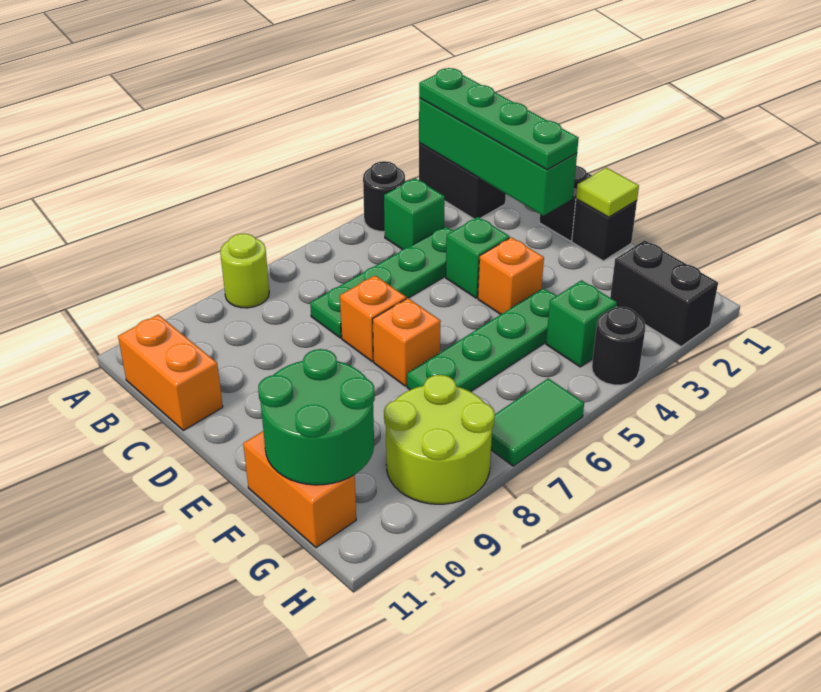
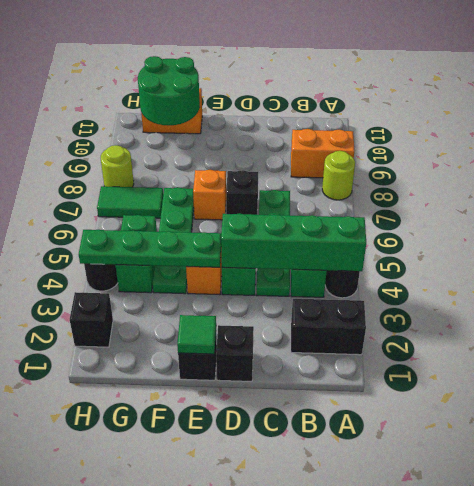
green brick A2:D2 level 2 -> green brick A4:D4 level 2
green plate A2:D2 level 3 -> green plate E4:H4 level 2
orange brick B11:C11 level 1 -> orange brick A9:B9 level 1
orange brick D7 level 1 -> black brick D7 level 1
lime tile E1 level 2 -> green tile E1 level 2
black brick G2:H2 level 1 -> black brick H2 level 1
green brick G4 level 1 -> green brick G4:G5 level 1
lime round brick G8:H9 level 1 -> lime round brick H8 level 1
green tile H6:H7 level 1 -> green tile G7:H7 level 1

